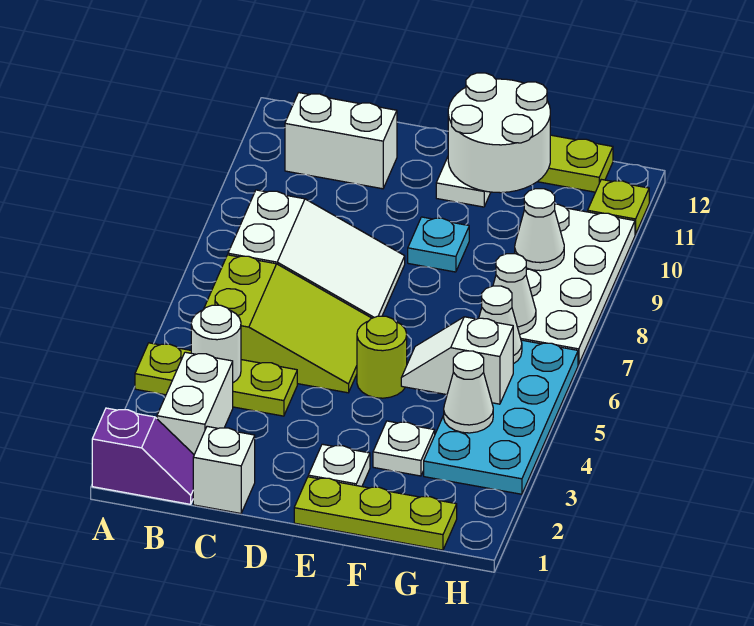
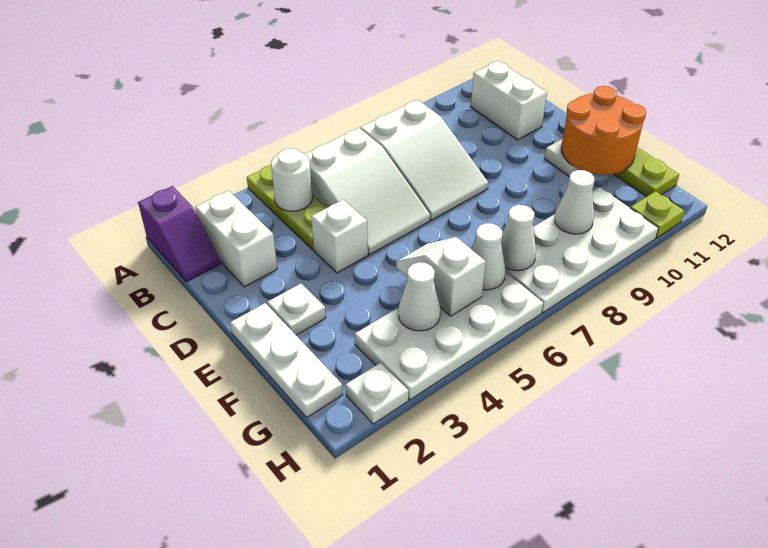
white brick B2:B3 level 1 -> white brick B2:C2 level 1
lime slope B5:D6 level 1 top B -> white slope B5:D6 level 1 top B
white brick C1 level 1 -> white brick D4 level 1
lime plate E1:G1 level 1 -> white plate E1:G1 level 1
lime round brick E5 level 1 -> none
cyan plate E9 level 1 -> none
white round brick E11:F12 level 2 -> orange round brick E11:F12 level 2
white plate F3 level 1 -> white plate H2 level 1
cyan plate G3:H6 level 1 -> white plate G3:H6 level 1

